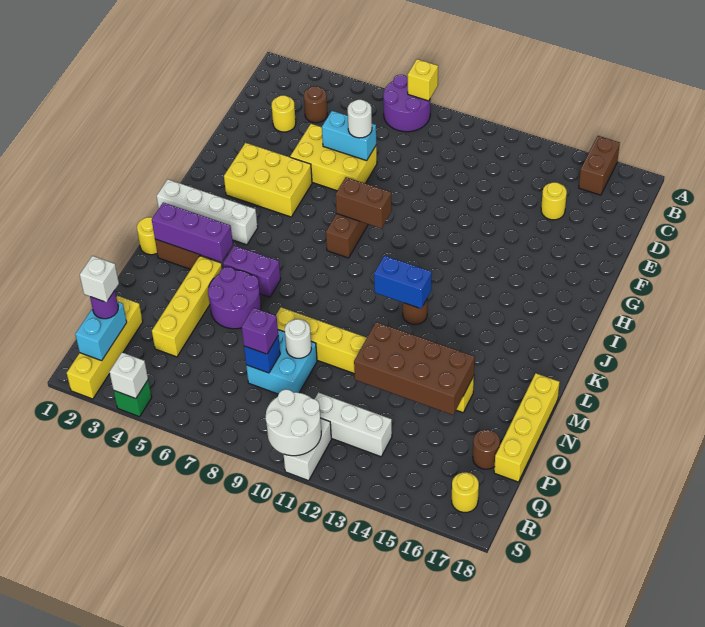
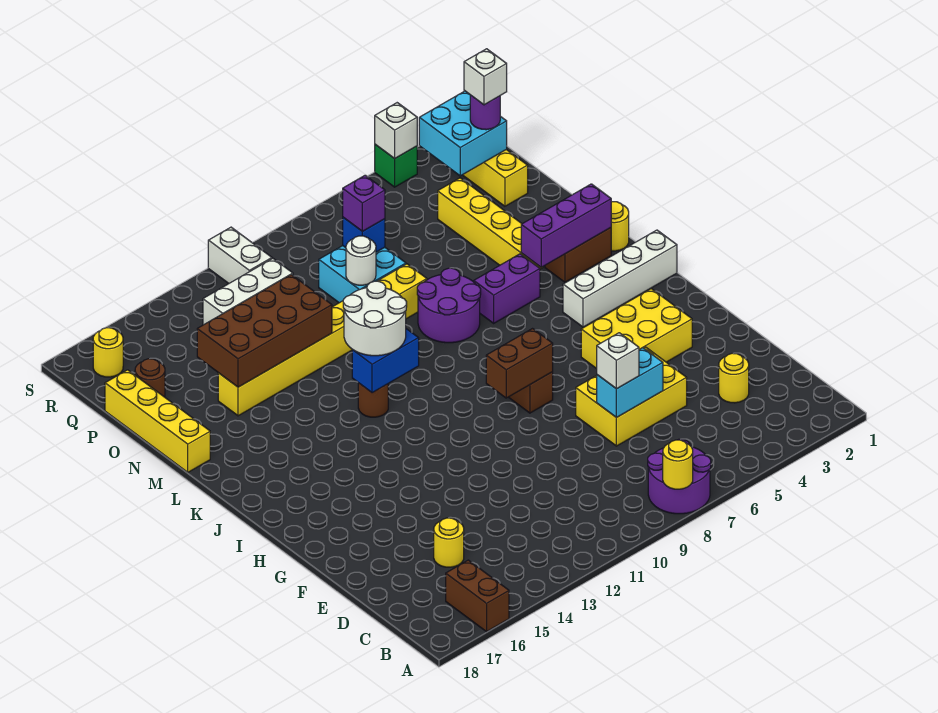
yellow brick A8 level 2 -> yellow round brick A8 level 2
brown round brick C4 level 1 -> none
white round brick E7 level 3 -> white brick E7 level 3
purple round brick M5:N6 level 1 -> purple round brick L7:M8 level 1
cyan brick Q2:R2 level 2 -> cyan brick Q2:R3 level 2
white round brick R10:S11 level 2 -> white round brick K11:L12 level 3

